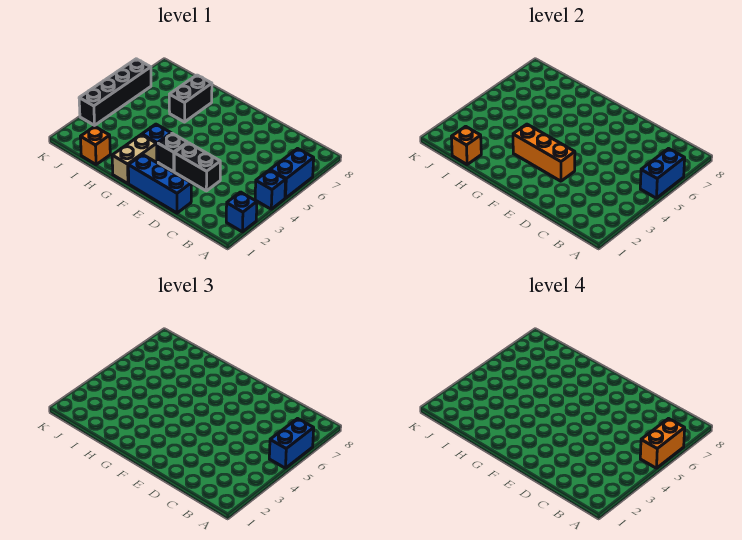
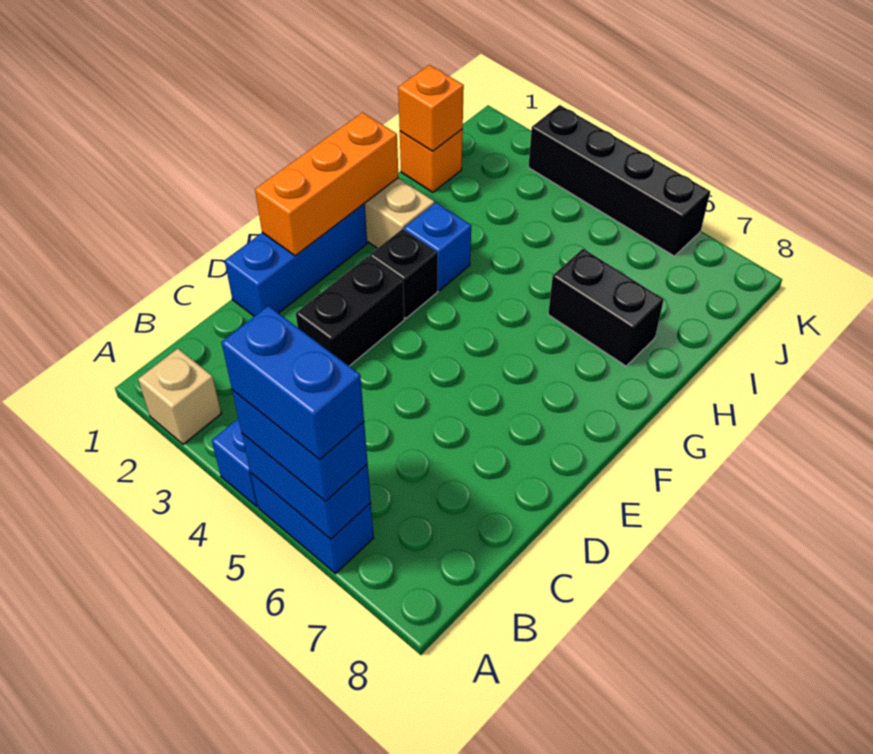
blue brick A2 level 1 -> tan brick A2 level 1
orange brick A5:A6 level 4 -> blue brick A5:A6 level 4
orange brick E3:G3 level 2 -> orange brick E1:G1 level 2

